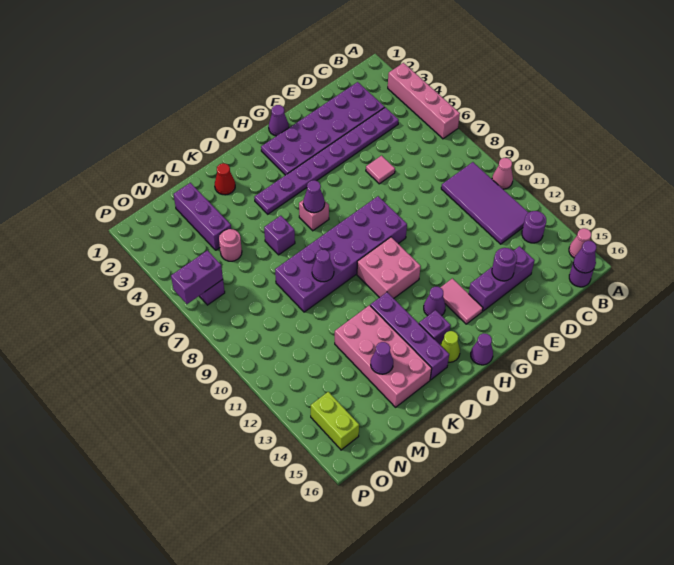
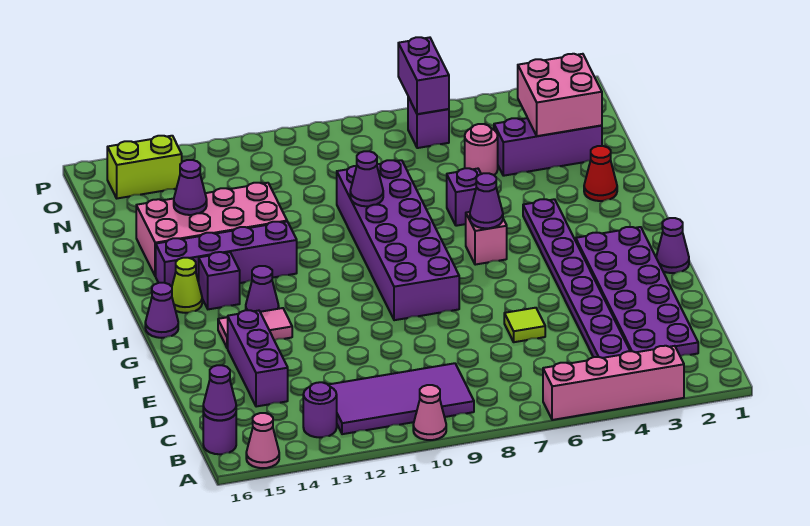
pink tile E6 level 1 -> lime tile E6 level 1
purple round brick E14 level 2 -> none
pink brick H10:I11 level 1 -> pink brick M2:N3 level 2

